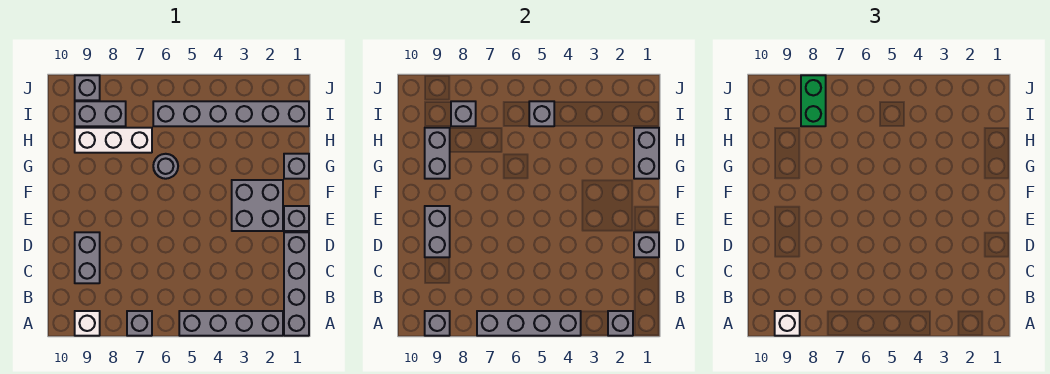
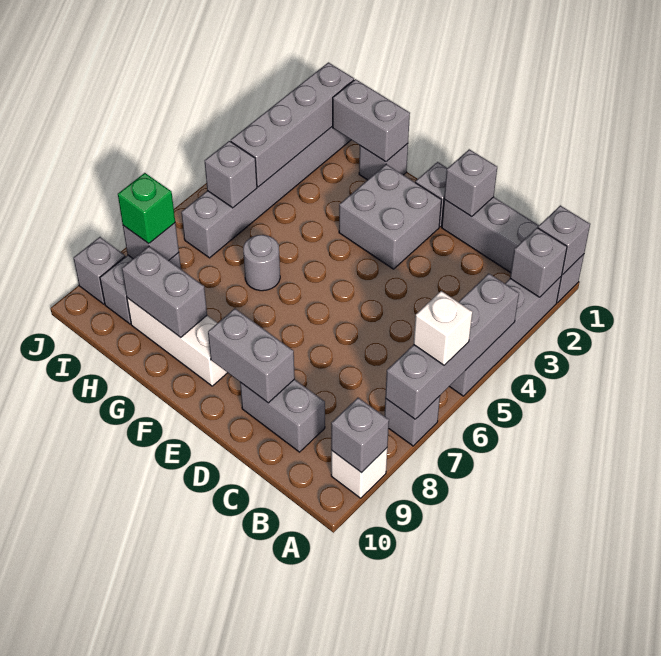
none -> grey brick A1 level 2
white brick A9 level 3 -> white brick A6 level 3
white brick H7:H9 level 1 -> white brick F9:H9 level 1
none -> grey brick I1:I4 level 2
green brick I8:J8 level 3 -> green brick I8 level 3

